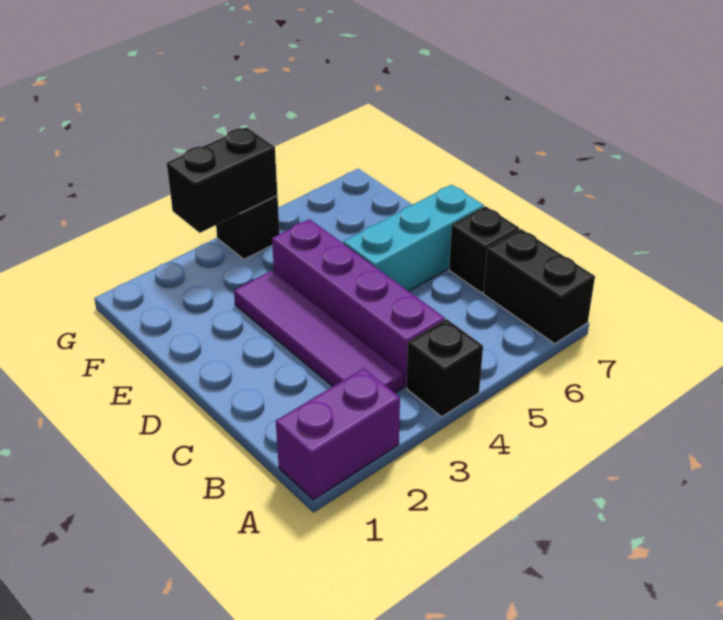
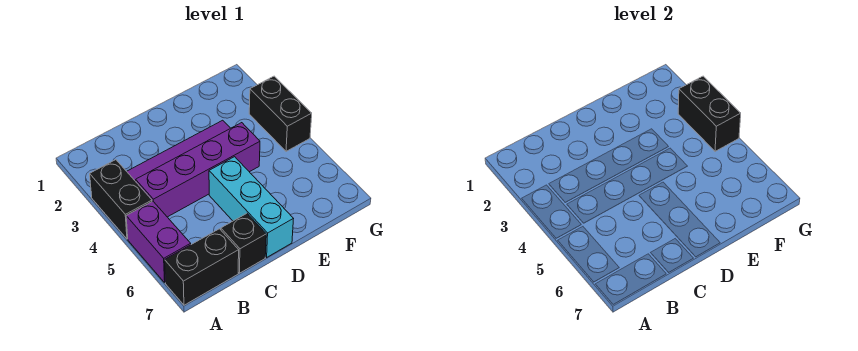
purple brick A1:A2 level 1 -> purple brick A5:A6 level 1
black brick A4 level 1 -> black brick A3:A4 level 1
black brick G4 level 1 -> black brick G3:G4 level 1

